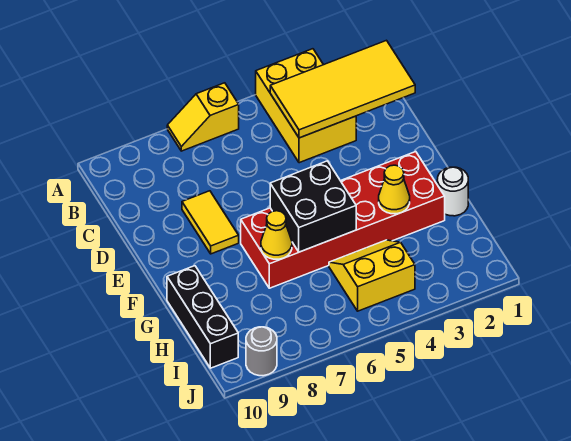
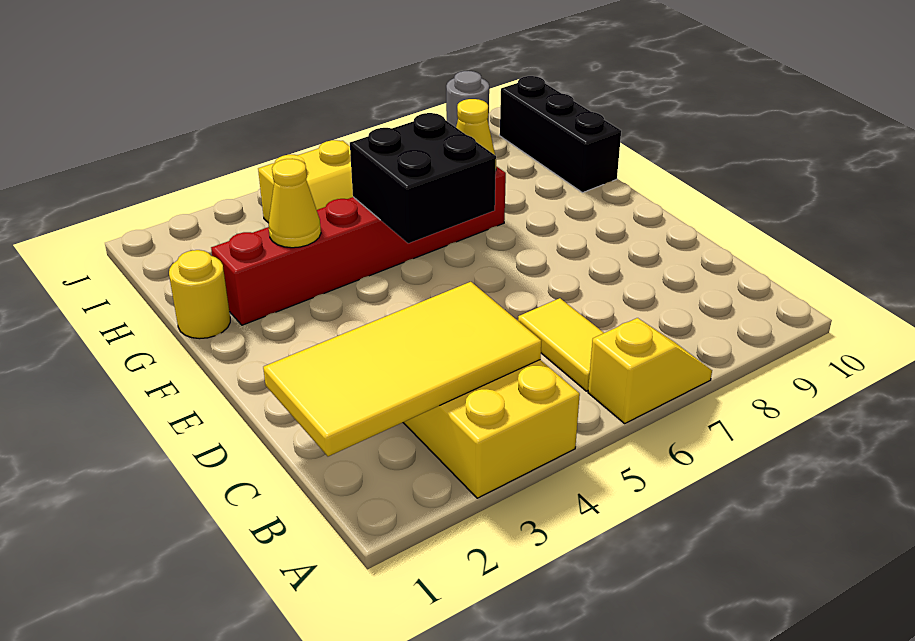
yellow tile D8:E8 level 1 -> yellow tile B6:C6 level 1
red brick F2:G7 level 1 -> red brick G2:G7 level 1
white round brick G1 level 1 -> yellow round brick G1 level 1

